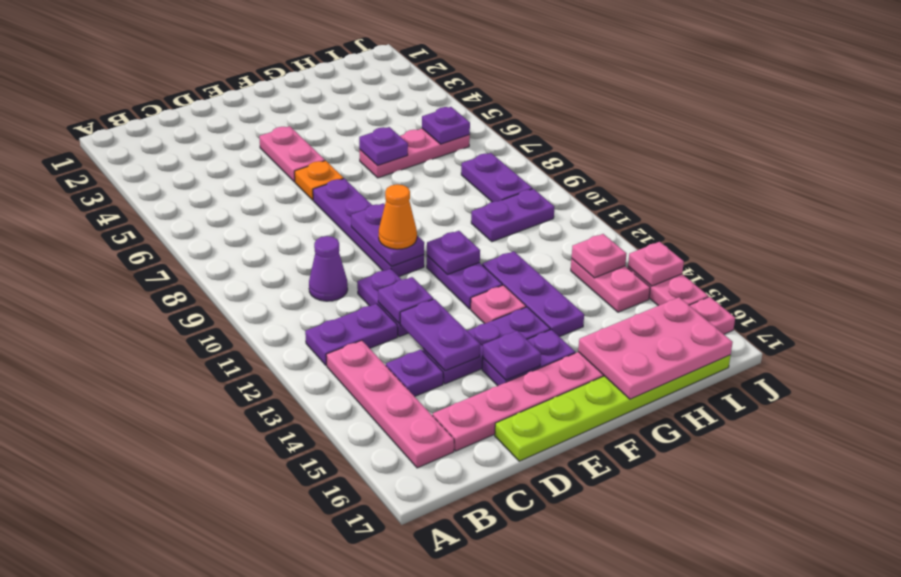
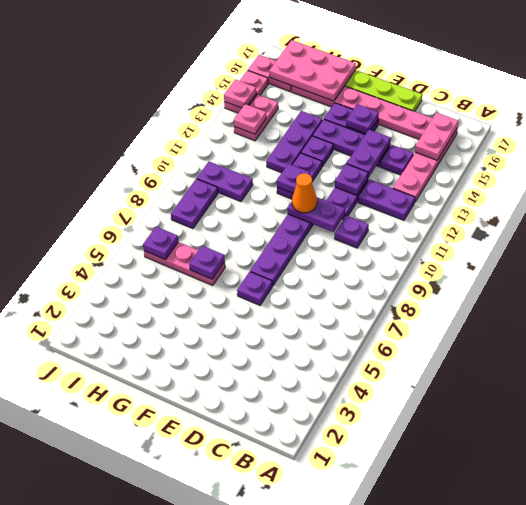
purple cone C10 level 1 -> purple plate C10 level 1
pink plate E4:E5 level 1 -> pink plate B15:B16 level 2
orange plate E6 level 1 -> purple plate E6 level 1
purple plate E9:E10 level 2 -> purple plate D10:E10 level 2
pink plate F13 level 1 -> purple plate F13 level 1

